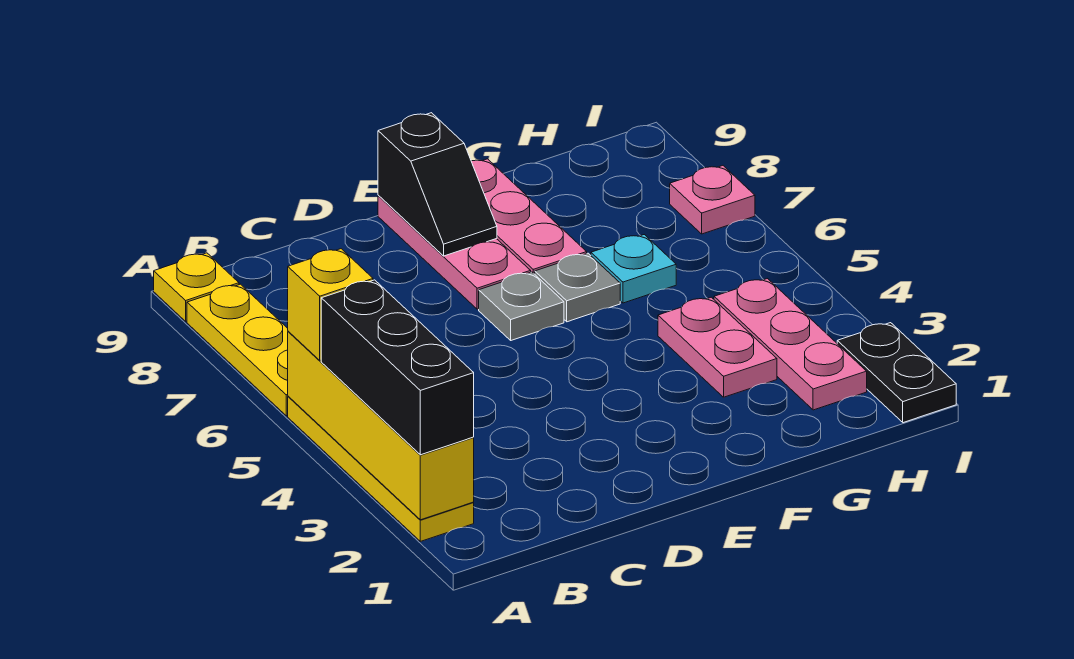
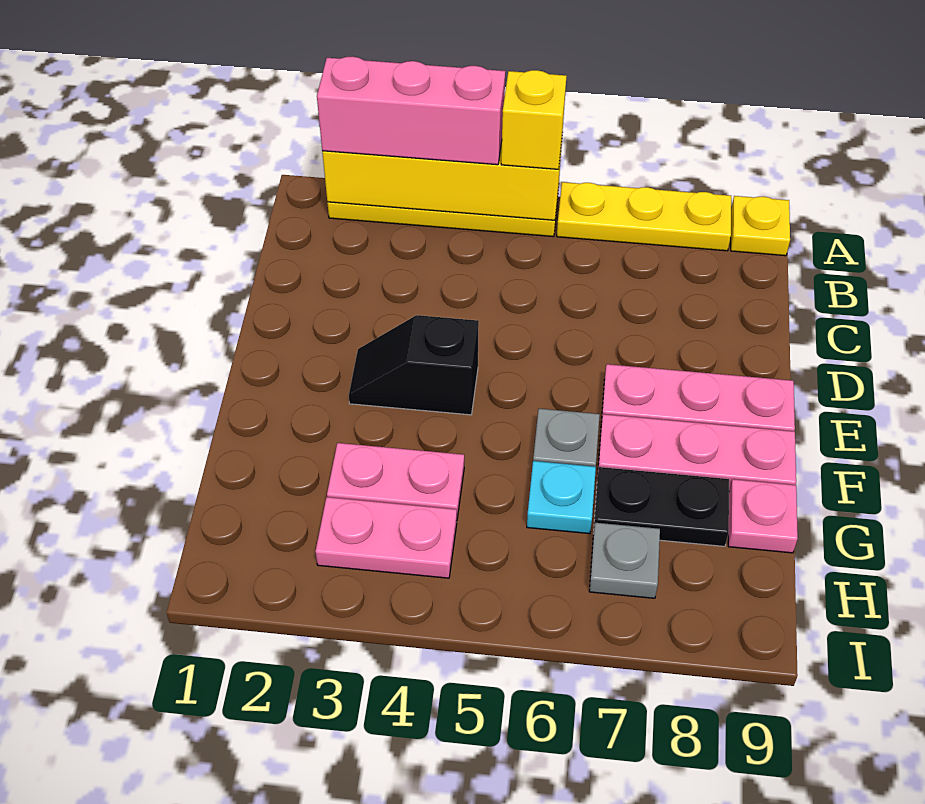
black brick A2:A4 level 3 -> pink brick A2:A4 level 3
grey plate E6 level 1 -> grey plate H7 level 1
black slope E8:E9 level 2 top 9 -> black slope E3:E4 level 1 top 4
pink plate H2:H4 level 1 -> pink plate H3:H4 level 1
black plate I1:I2 level 1 -> black plate G7:G8 level 1
pink plate I7 level 1 -> pink plate G9 level 1

